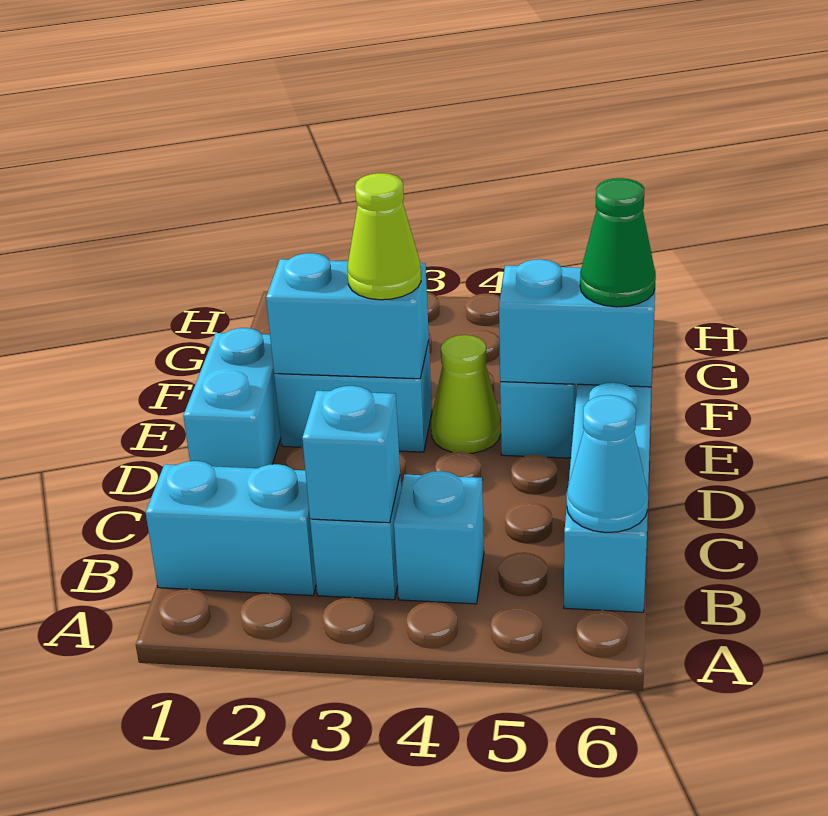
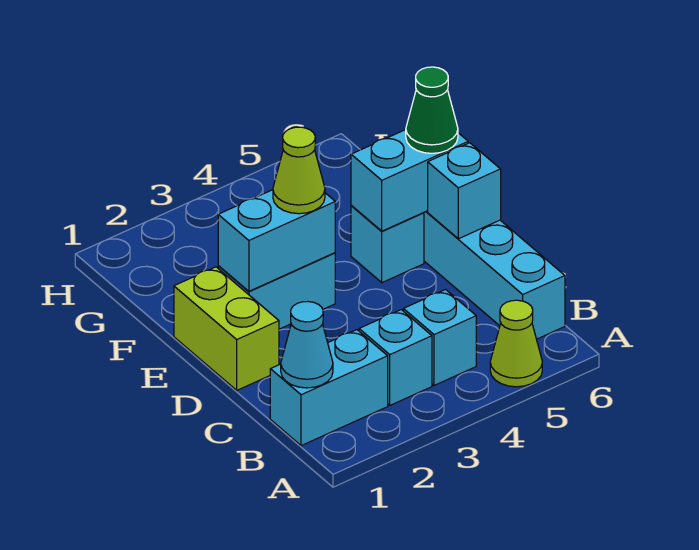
cyan brick B3 level 2 -> cyan brick D6 level 2
cyan cone B6 level 2 -> cyan cone B1 level 2
cyan brick D1:E1 level 1 -> lime brick D1:E1 level 1
lime cone E4 level 1 -> lime cone A5 level 1

